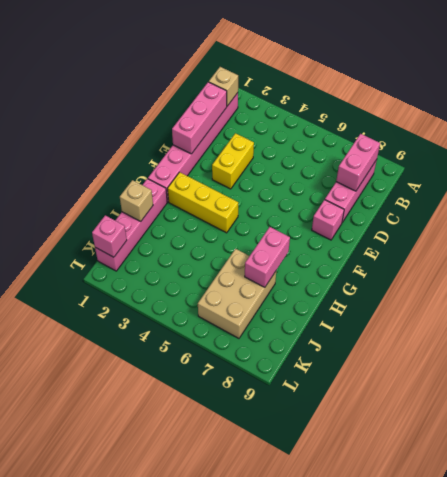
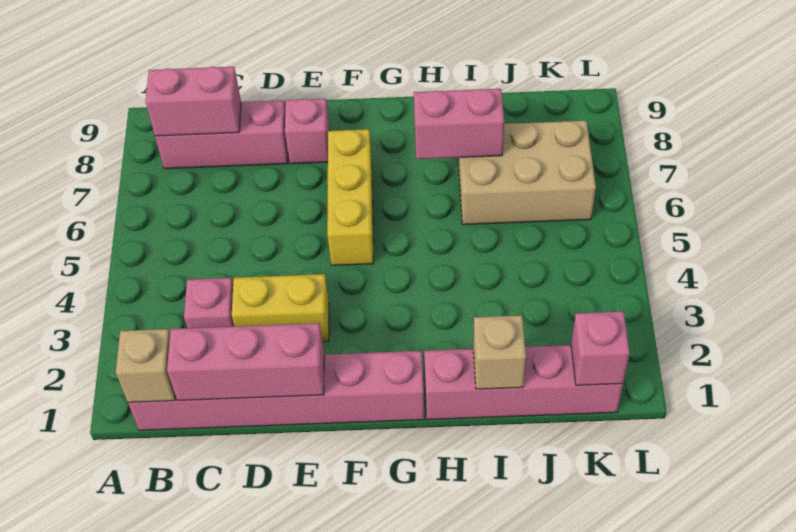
none -> pink brick C3 level 1
yellow brick G2:G4 level 1 -> yellow brick F5:F7 level 1

